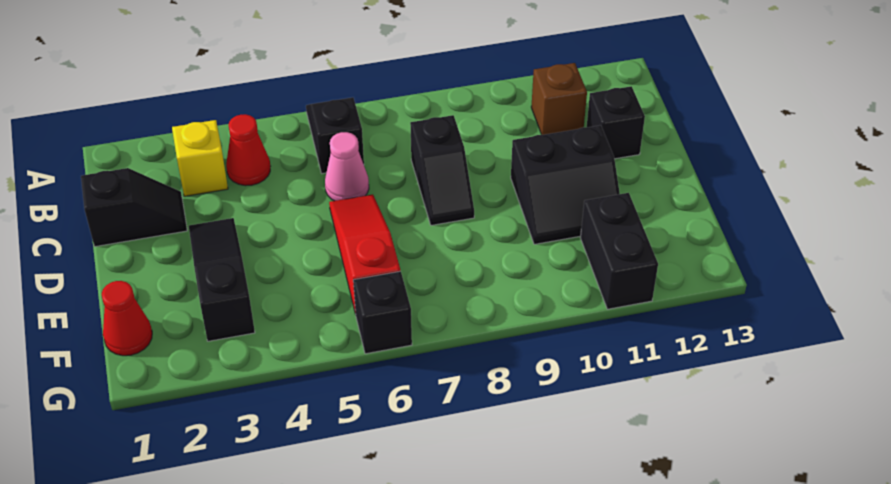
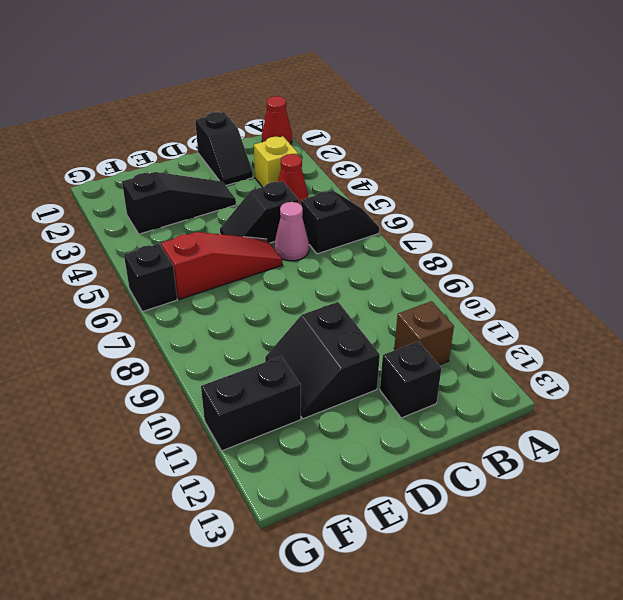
black slope C8:D8 level 1 top C -> black slope C5:D5 level 1 top C
red cone F1 level 1 -> red cone A1 level 1

